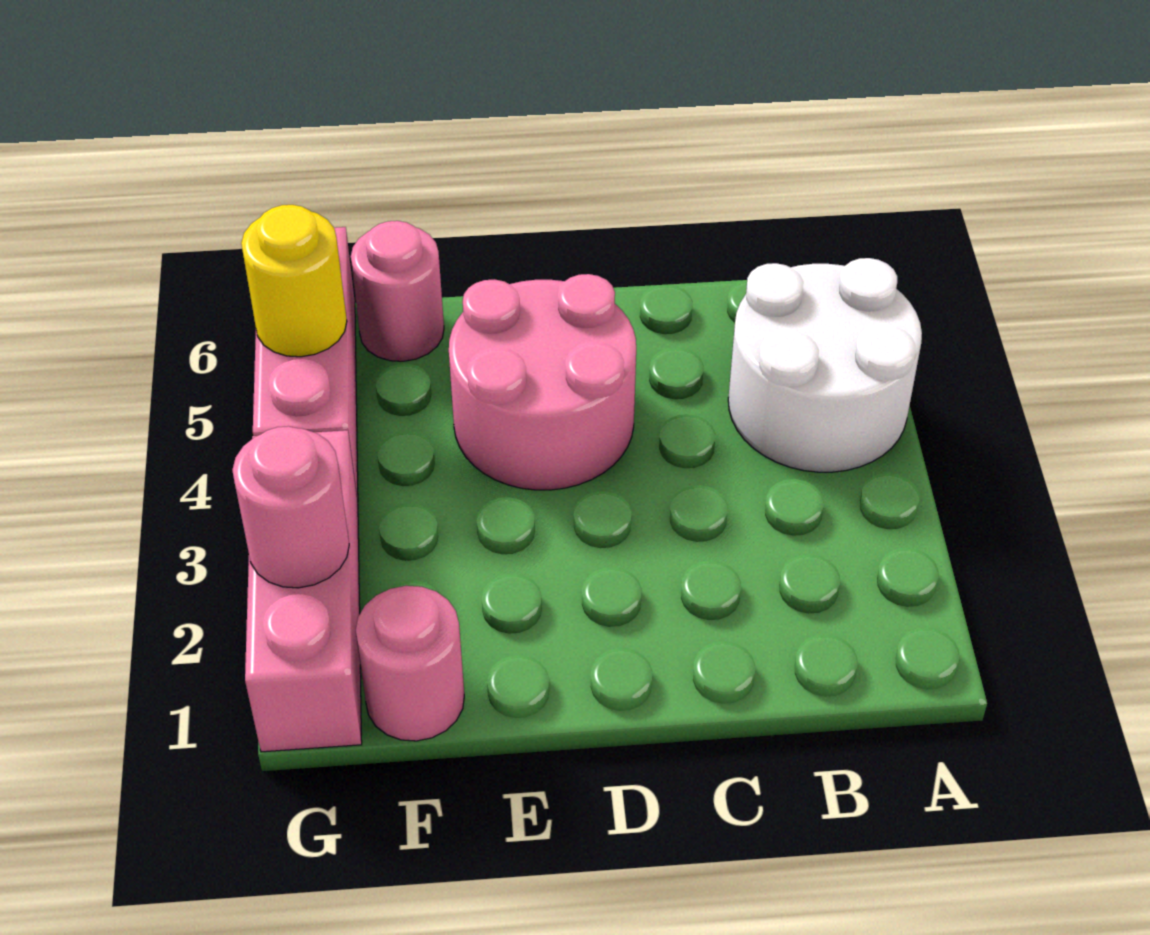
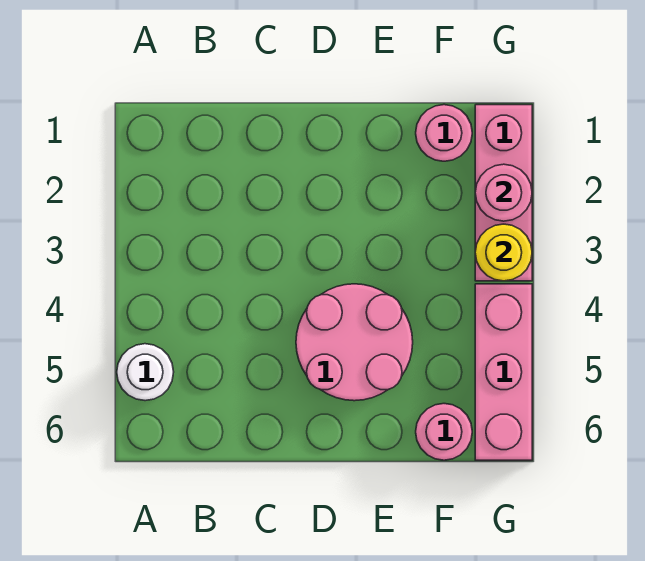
white round brick A4:B5 level 1 -> white round brick A5 level 1
yellow round brick G5 level 2 -> yellow round brick G3 level 2

